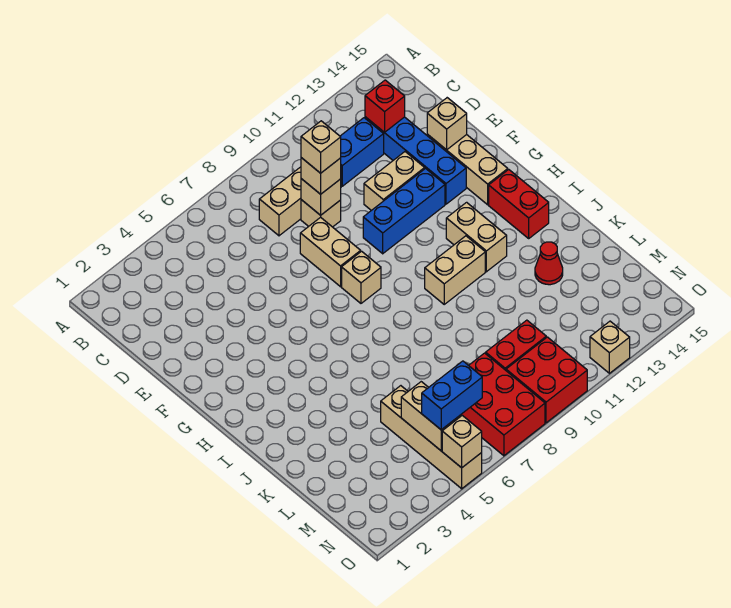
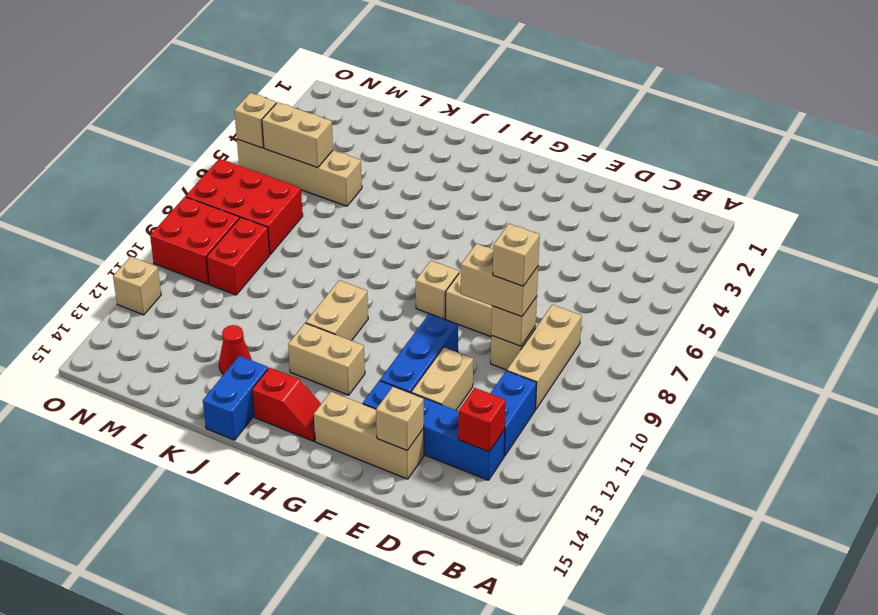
tan brick D9 level 3 -> tan brick D9:E9 level 3
red brick H14:I14 level 1 -> red slope H14:I14 level 1 top I
blue brick N5:N6 level 3 -> blue brick J14:J15 level 1

